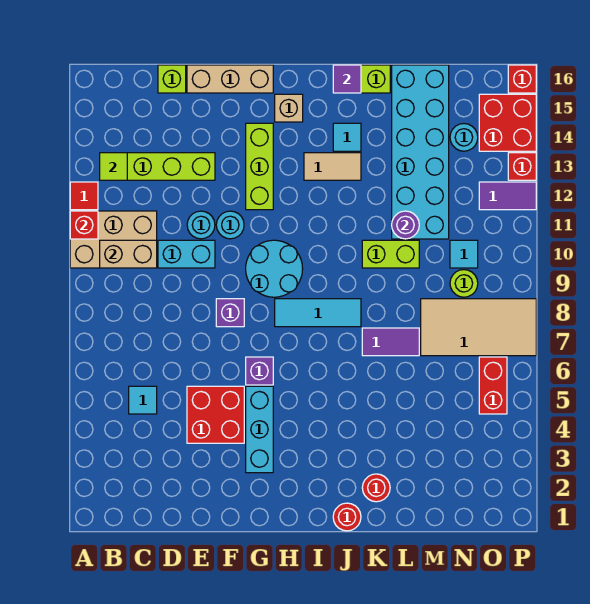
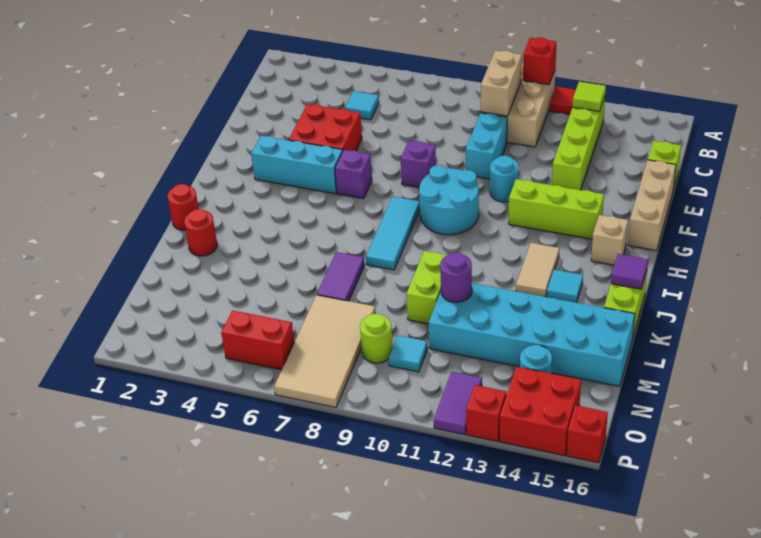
cyan round brick E11 level 1 -> none

